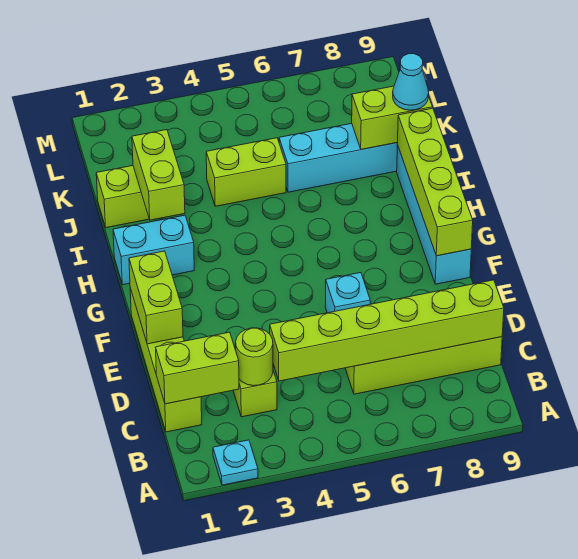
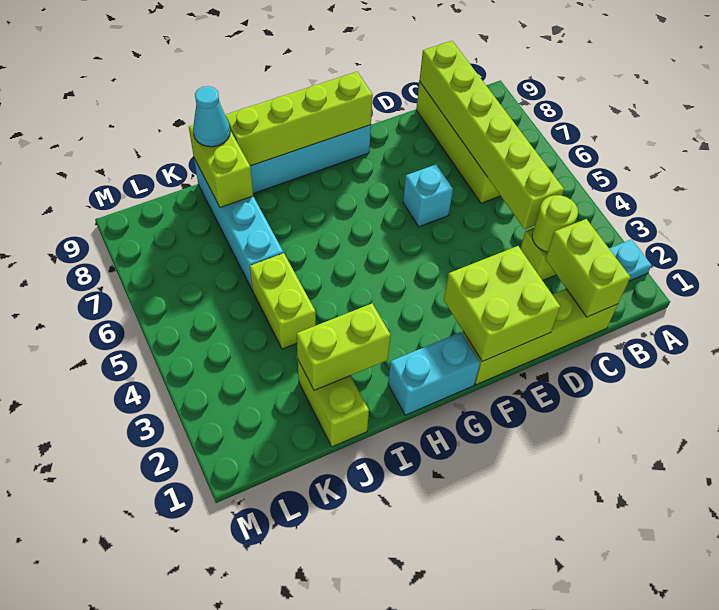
lime brick E1:F1 level 2 -> lime brick E1:F2 level 2
cyan brick H1:H2 level 1 -> cyan brick G1:H1 level 1

